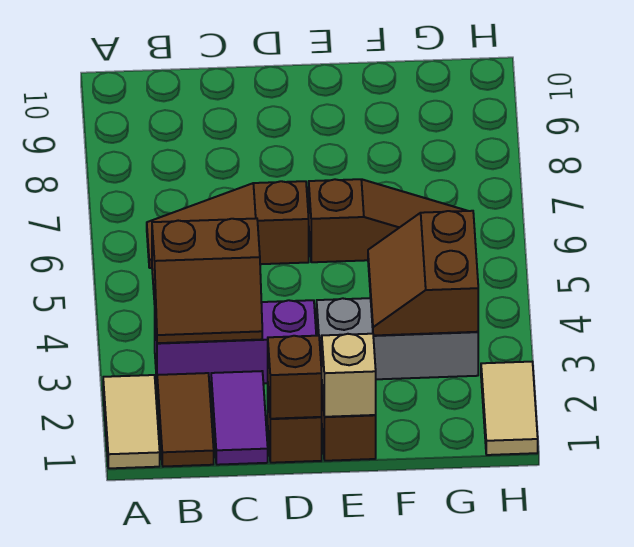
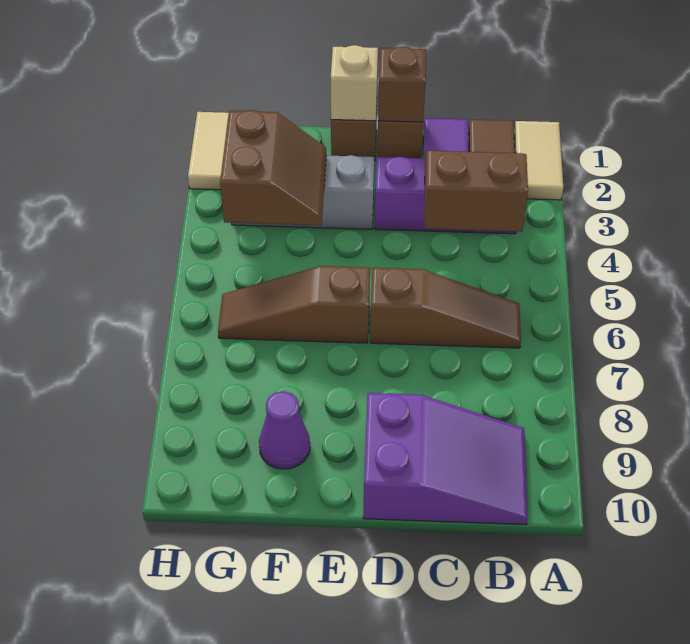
none -> purple slope B9:D10 level 1 top D
none -> purple cone F9 level 1

